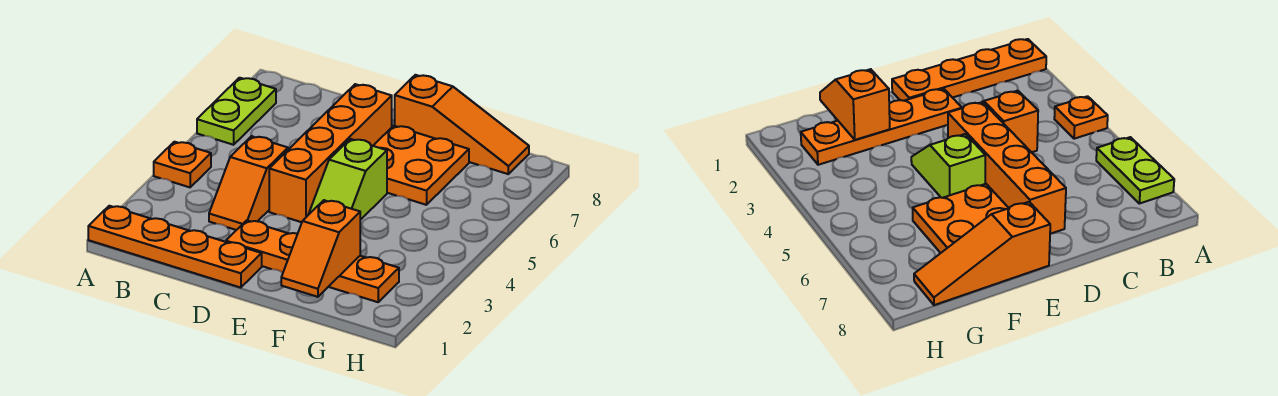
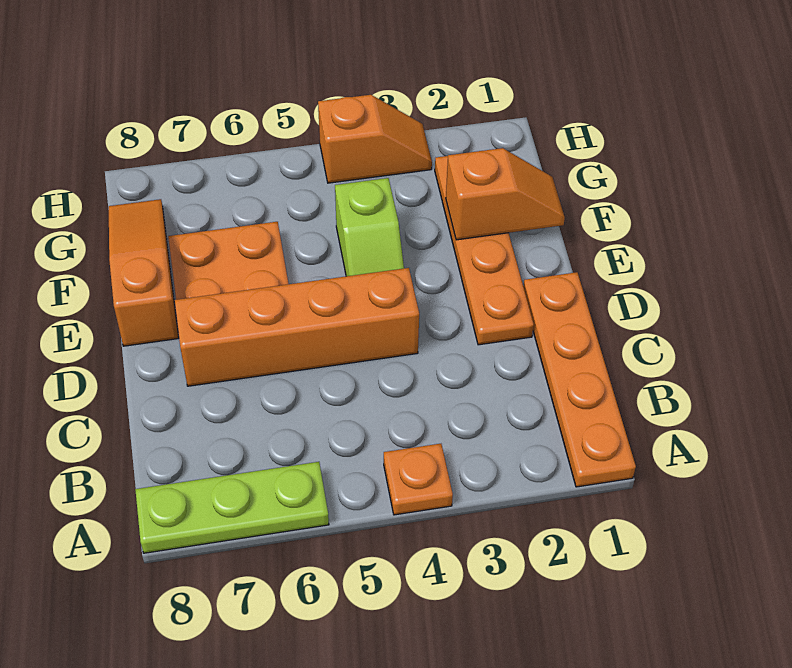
lime plate A6:A7 level 1 -> lime plate A6:A8 level 1
orange slope C3:C4 level 1 top 4 -> orange slope H3:H4 level 1 top 4
lime slope E4:E5 level 1 top 5 -> lime slope E4:F4 level 1 top F

